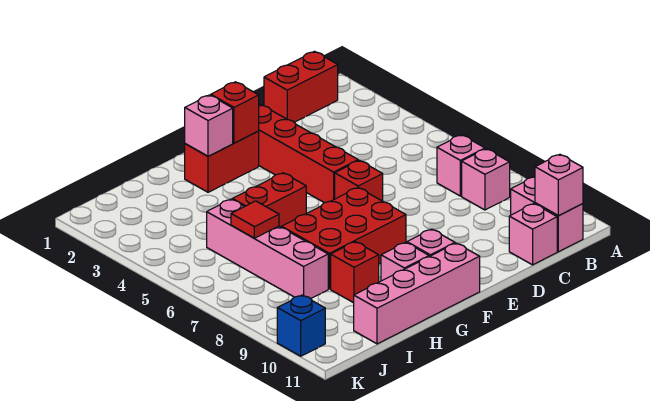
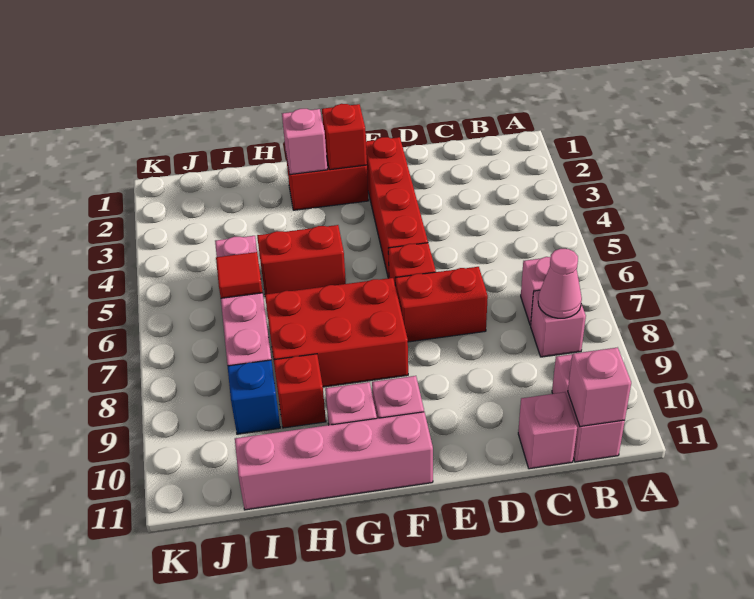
red brick B1:C1 level 1 -> red brick D7:E7 level 1
none -> pink cone B8 level 2
blue brick K10 level 1 -> blue brick I9 level 1

